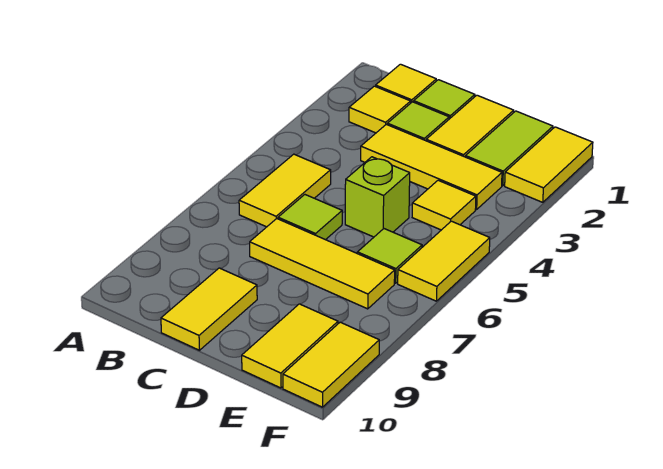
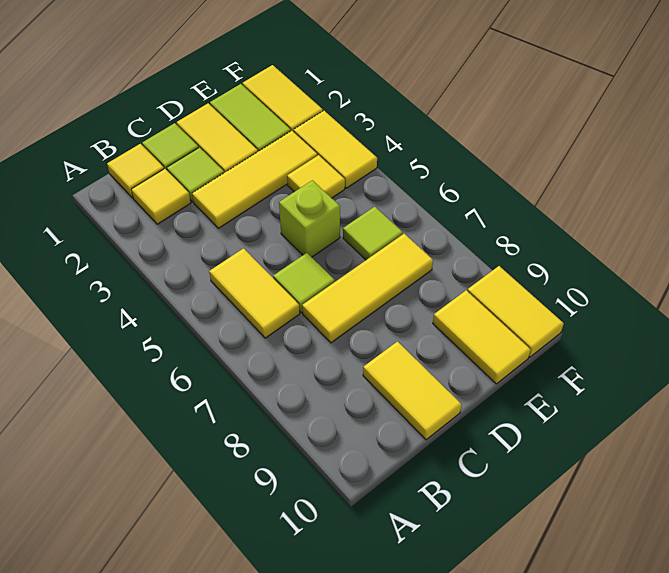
yellow tile F5:F6 level 1 -> yellow tile F3:F4 level 1

